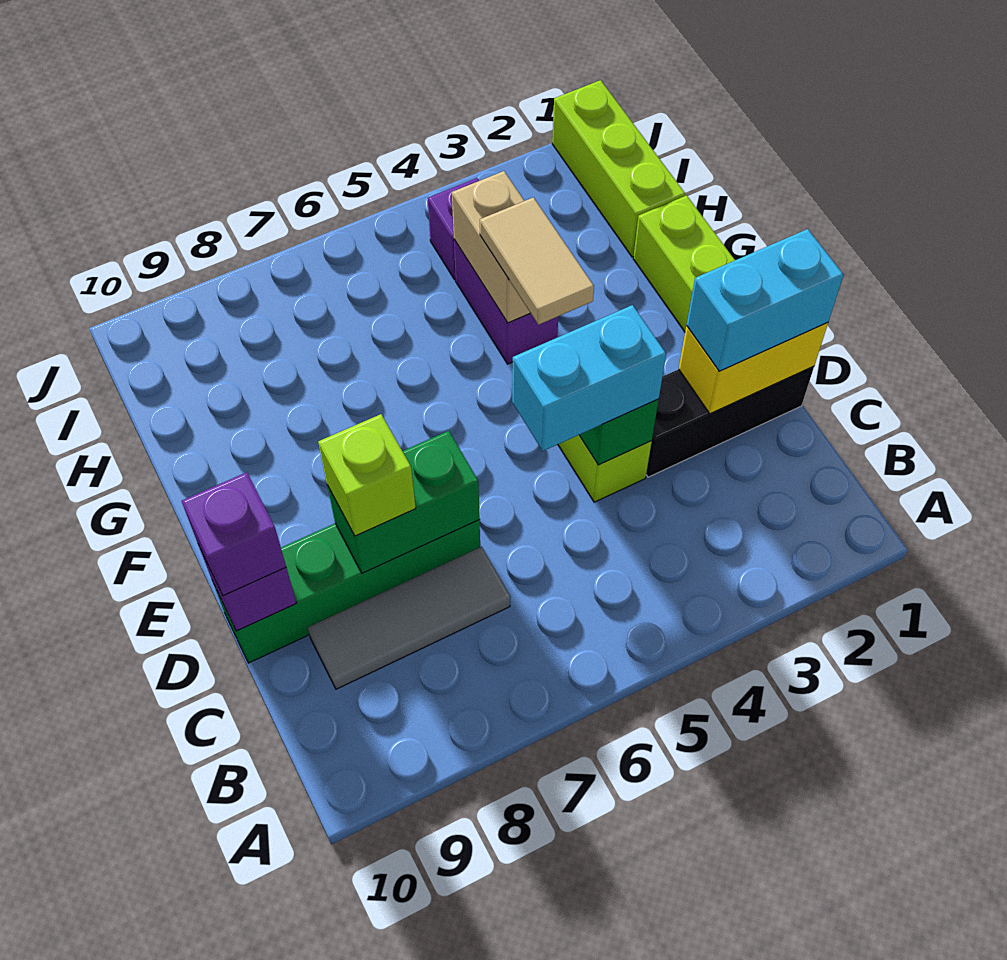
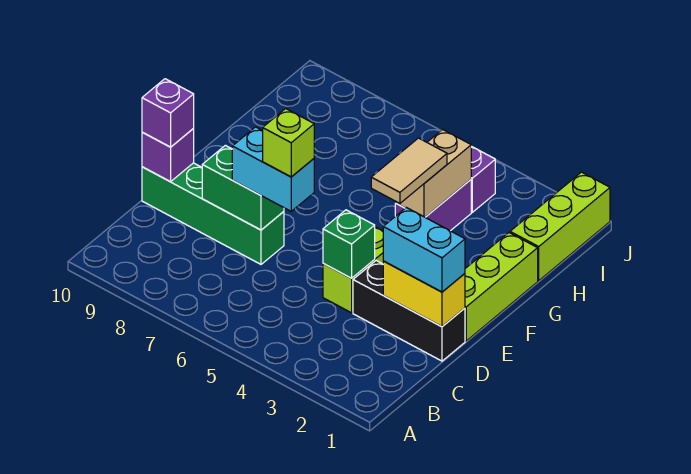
grey tile C7:C9 level 1 -> none
cyan brick D4:D5 level 3 -> cyan brick D6:D7 level 3
lime brick D8 level 3 -> lime brick D6 level 4

